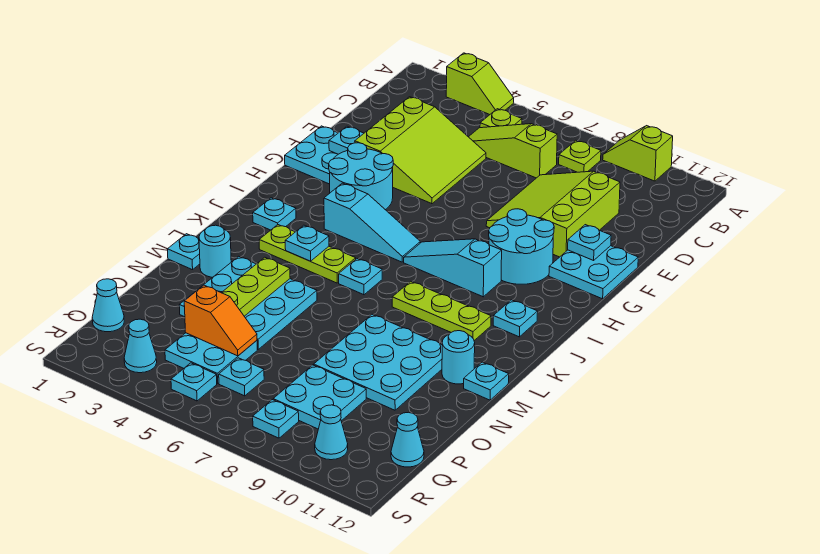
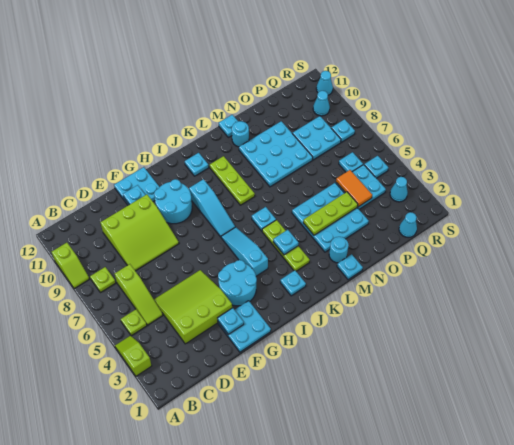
orange slope P4:P5 level 2 top 4 -> orange tile P4:P5 level 2
cyan cone Q12 level 1 -> cyan cone S11 level 1

